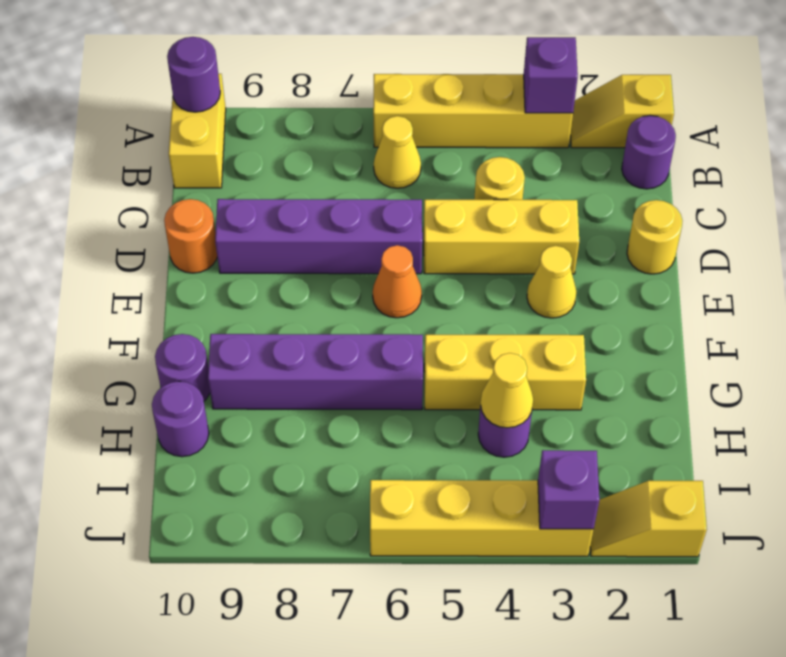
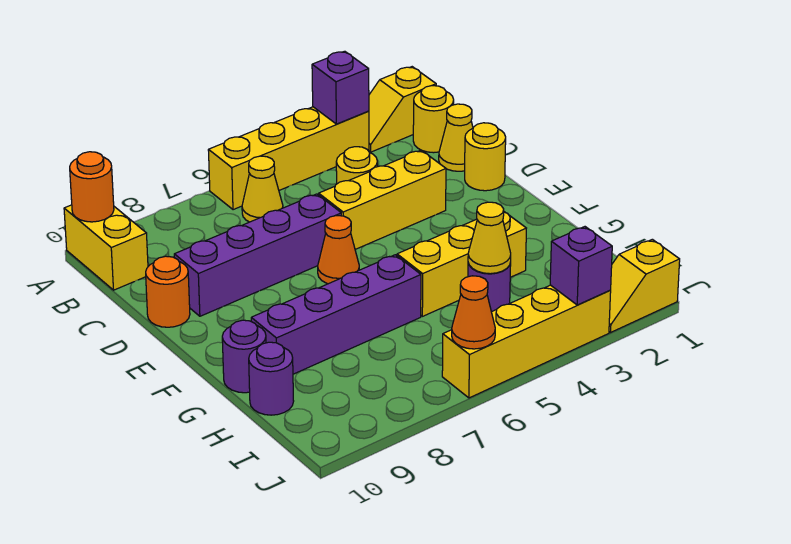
purple round brick A10 level 2 -> orange round brick A10 level 2
purple round brick B1 level 1 -> yellow round brick B1 level 1
yellow cone E3 level 1 -> yellow cone C1 level 1
none -> orange cone J6 level 2

